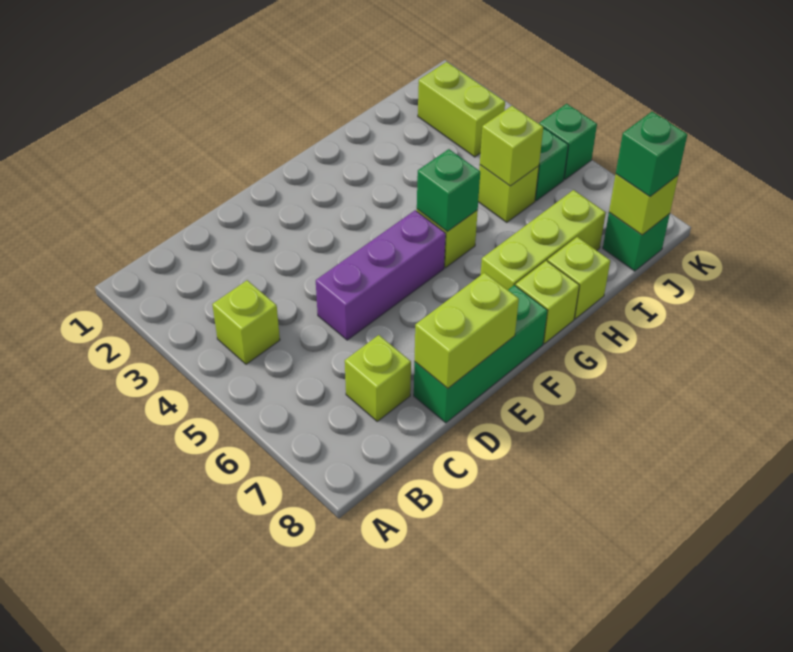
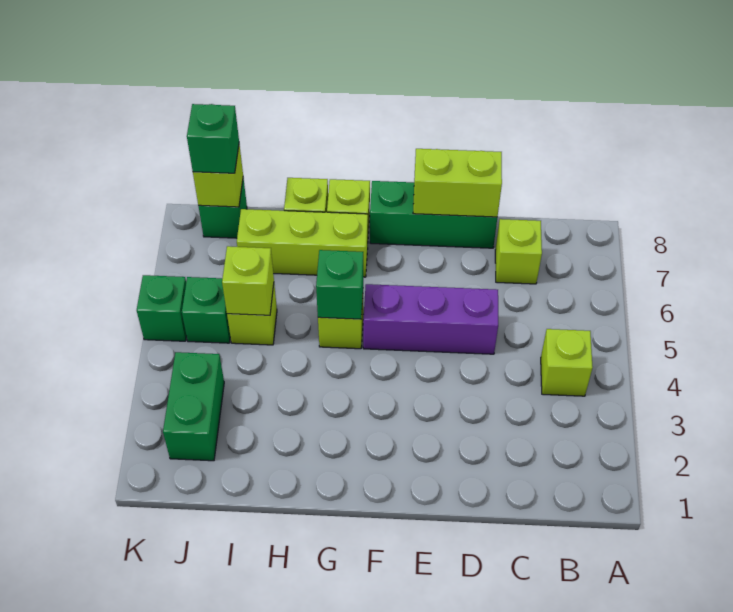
lime brick J2:J3 level 1 -> green brick J2:J3 level 1

